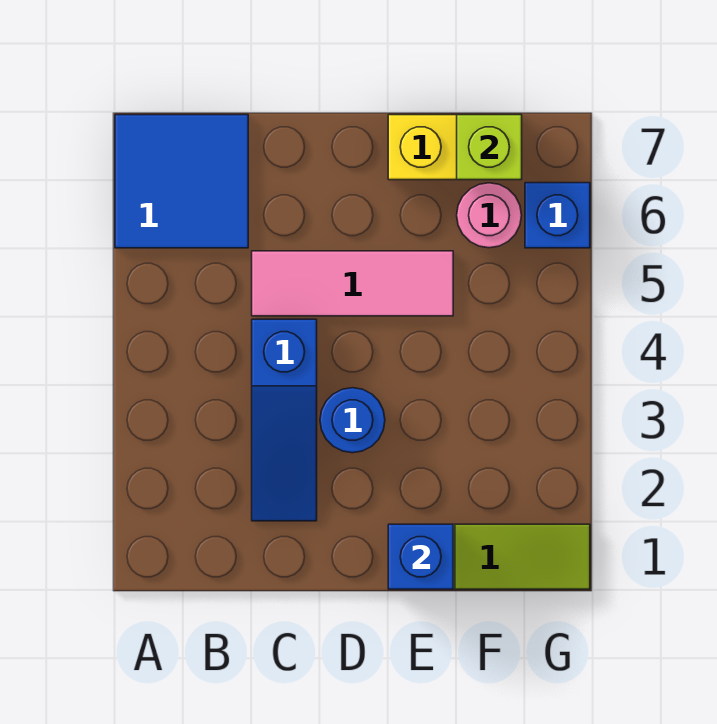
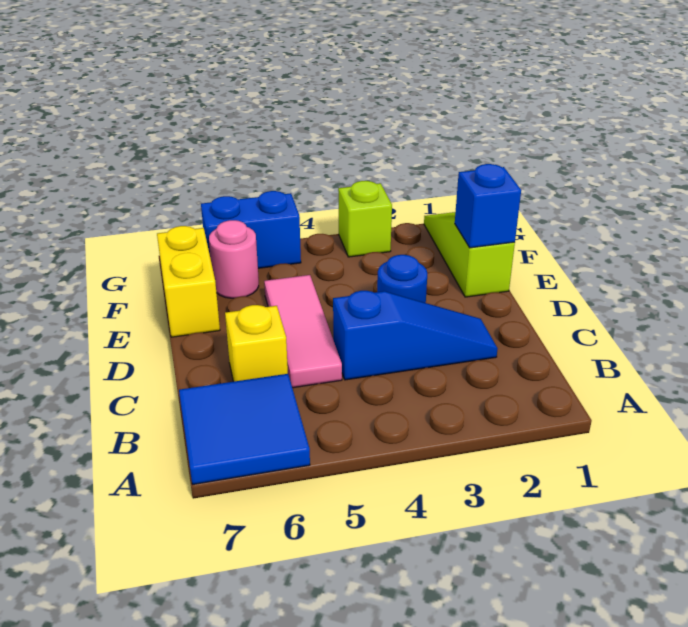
none -> yellow brick C6 level 1
lime brick F7 level 2 -> lime brick G3 level 1
blue brick G6 level 1 -> blue brick G5:G6 level 1

